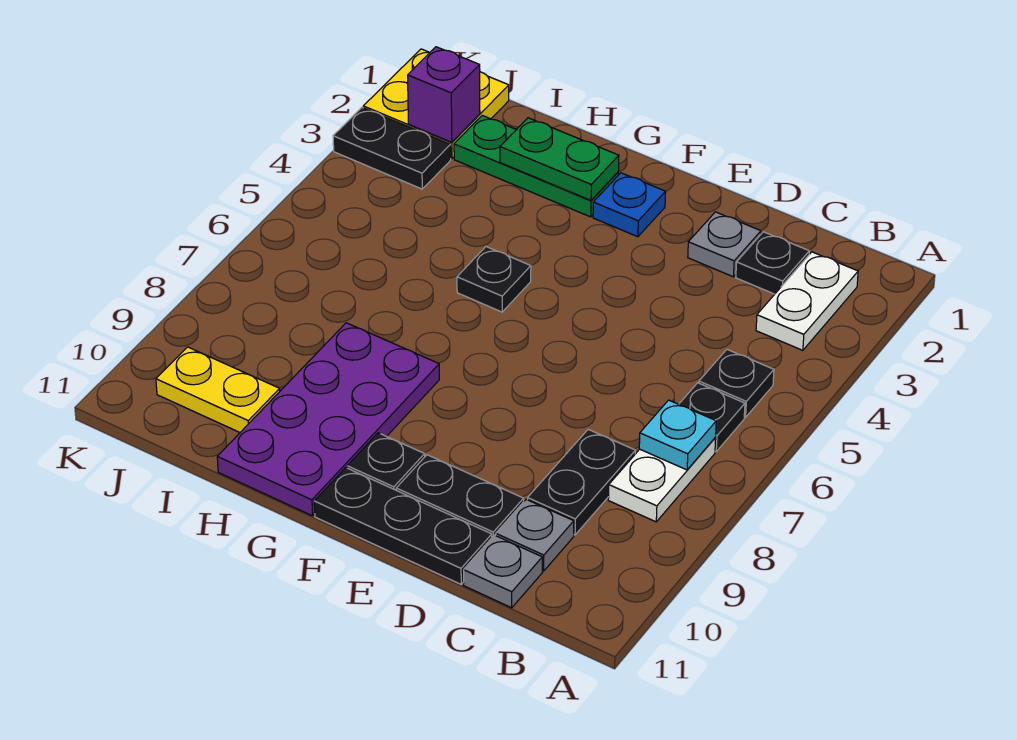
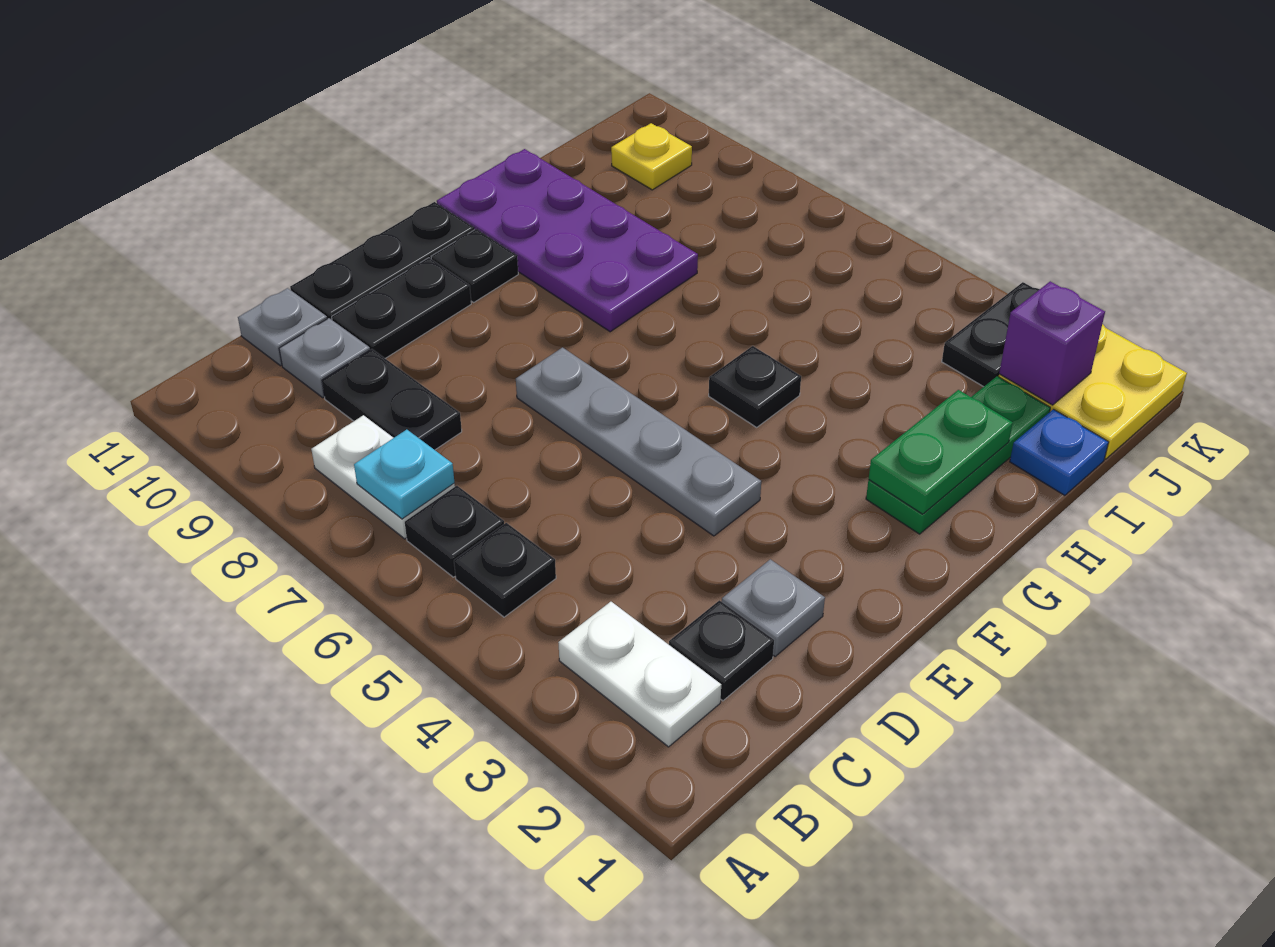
none -> grey plate E4:E7 level 1
blue plate F2 level 1 -> blue plate I1 level 1
yellow plate I10:J10 level 1 -> yellow plate J10 level 1

